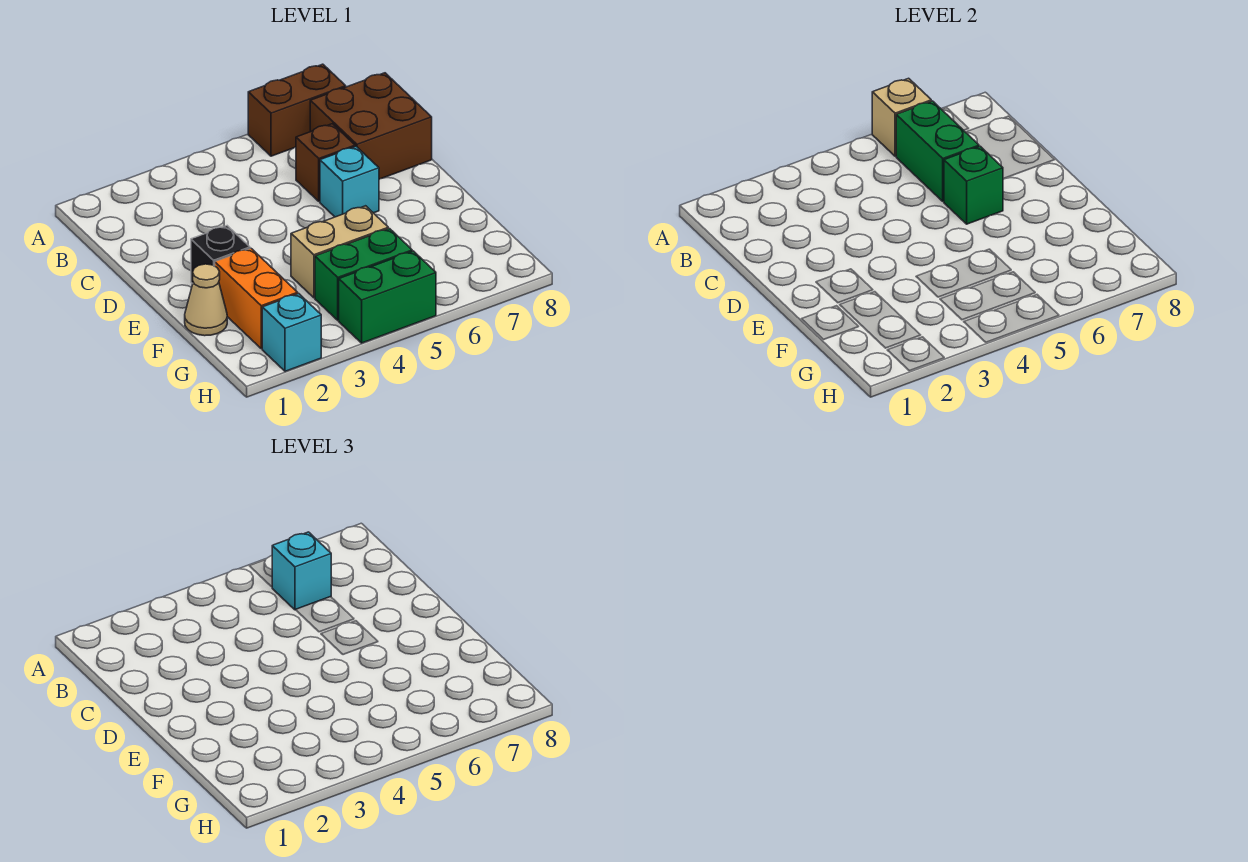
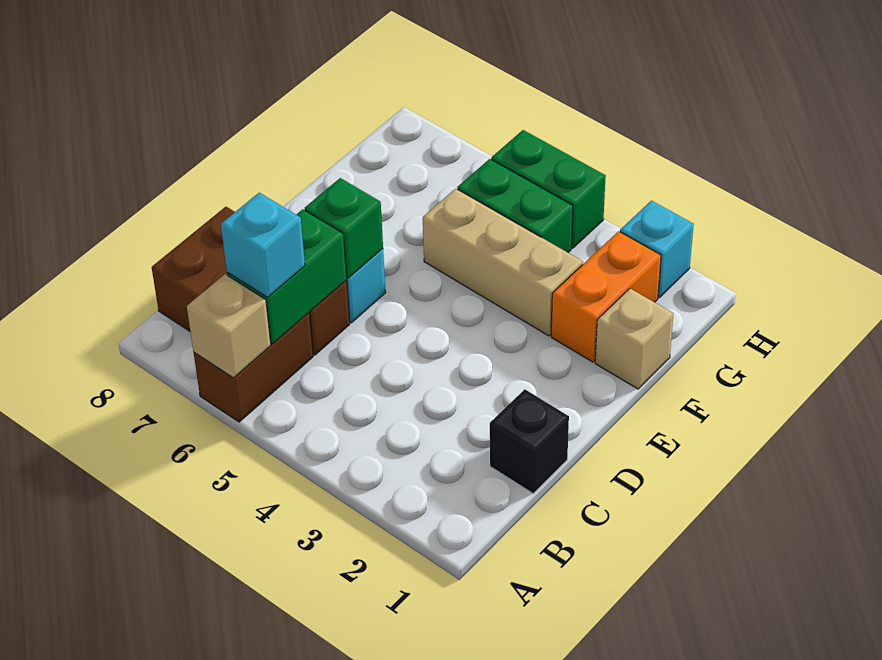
brown brick A6:A7 level 1 -> brown brick A6:B6 level 1
black brick E2 level 1 -> black brick C1 level 1
tan cone F1 level 1 -> tan brick F1 level 1
tan brick F4:F5 level 1 -> tan brick F3:F5 level 1

